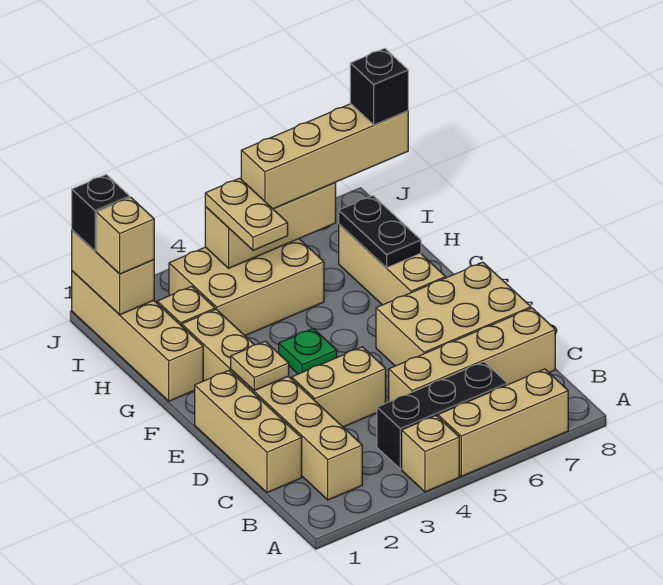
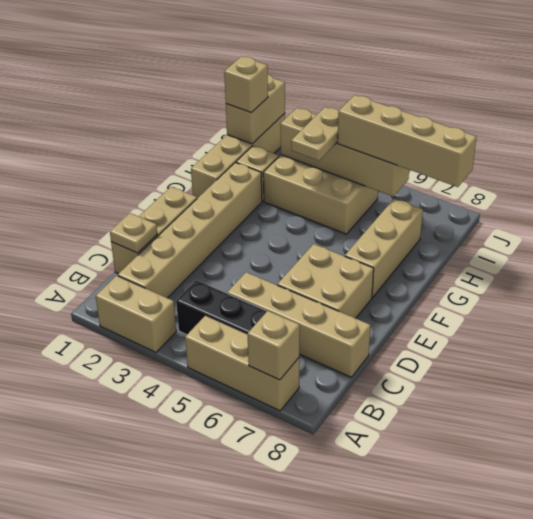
tan brick A4 level 1 -> tan brick A7 level 2
tan brick D3:D4 level 1 -> tan brick A2:A3 level 1
tan brick D6:E8 level 1 -> tan brick D6:E7 level 1
tan plate E2 level 2 -> tan plate C1 level 2
green plate F4 level 1 -> none
black plate G7:H7 level 2 -> none
tan brick I4:I6 level 2 -> tan brick I3:I6 level 2
black brick I8 level 4 -> none
black brick J1 level 3 -> none

